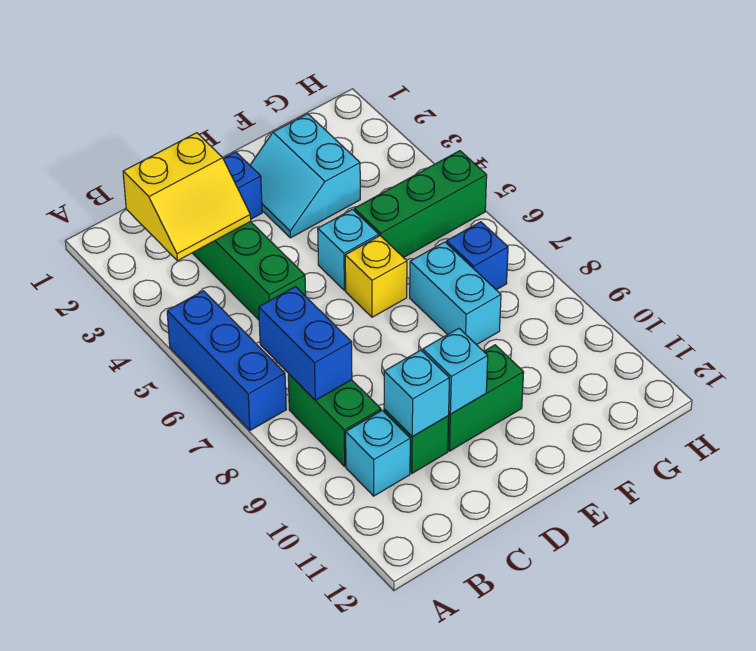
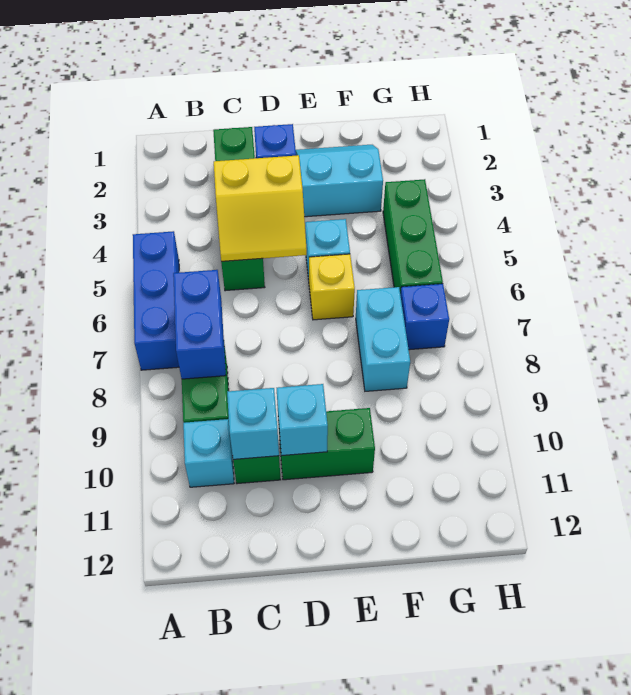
yellow slope B2:C3 level 2 top 2 -> yellow slope C4:D5 level 2 top 4
cyan slope E2:F3 level 1 top F -> cyan slope E2:F3 level 1 top 3
green brick F5:H5 level 1 -> green brick G4:G6 level 1

